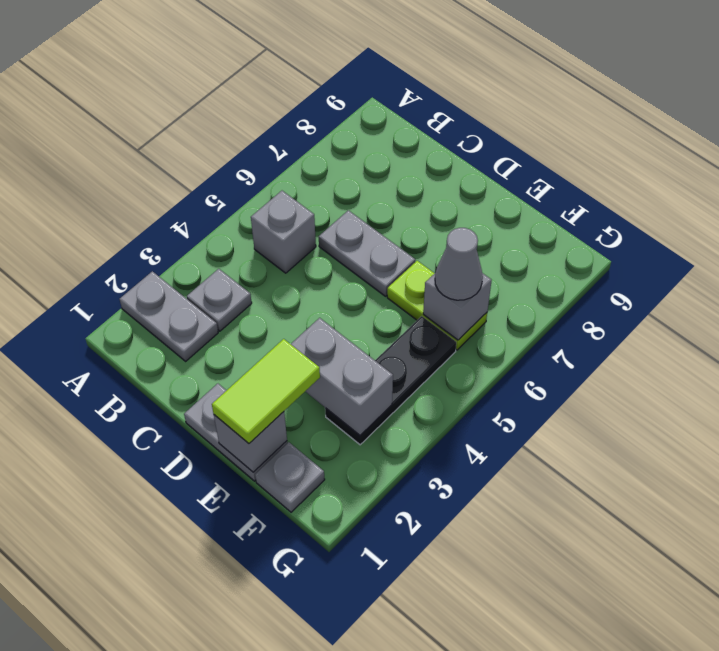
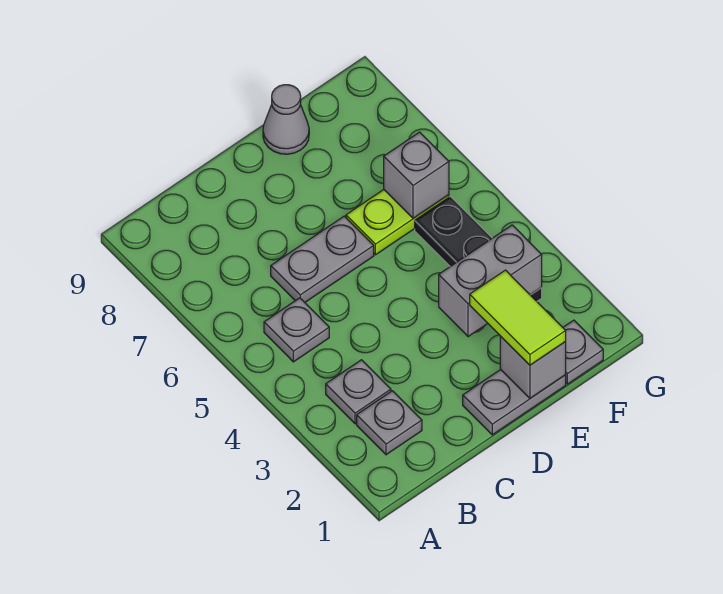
grey plate A2:B2 level 1 -> grey plate B2 level 1
grey brick B5 level 1 -> grey plate B5 level 1
grey cone F6 level 3 -> grey cone E9 level 1

